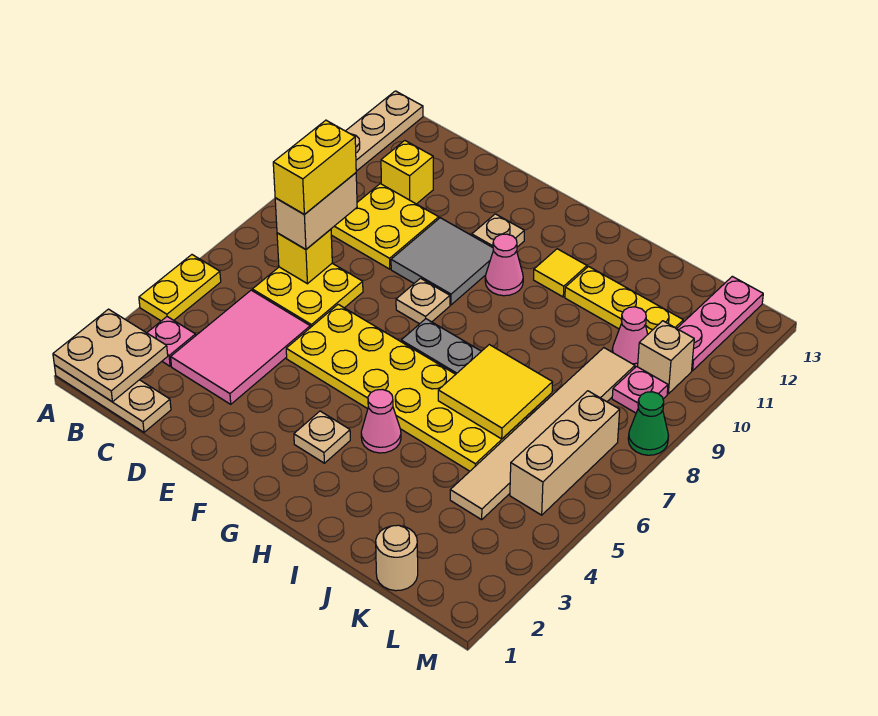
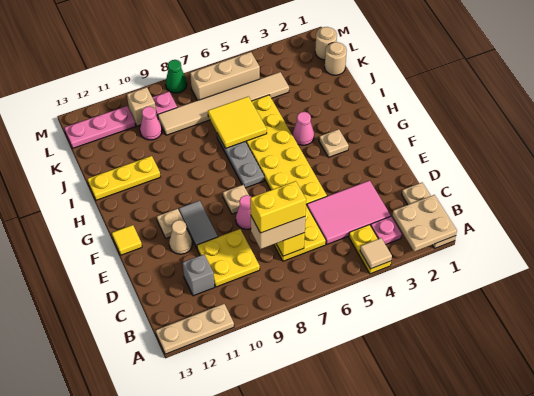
yellow plate A4:A5 level 1 -> yellow plate A4:B4 level 1
none -> tan tile A4 level 2
yellow brick C11 level 1 -> grey brick C11 level 1
grey tile E9:F10 level 1 -> grey tile E10:F10 level 1
none -> tan cone E11 level 1
pink cone G10 level 1 -> pink cone E8 level 1
yellow tile H11 level 1 -> yellow tile F13 level 1
yellow plate I11:K11 level 1 -> yellow plate I11:I13 level 1
none -> tan round brick L1 level 1

